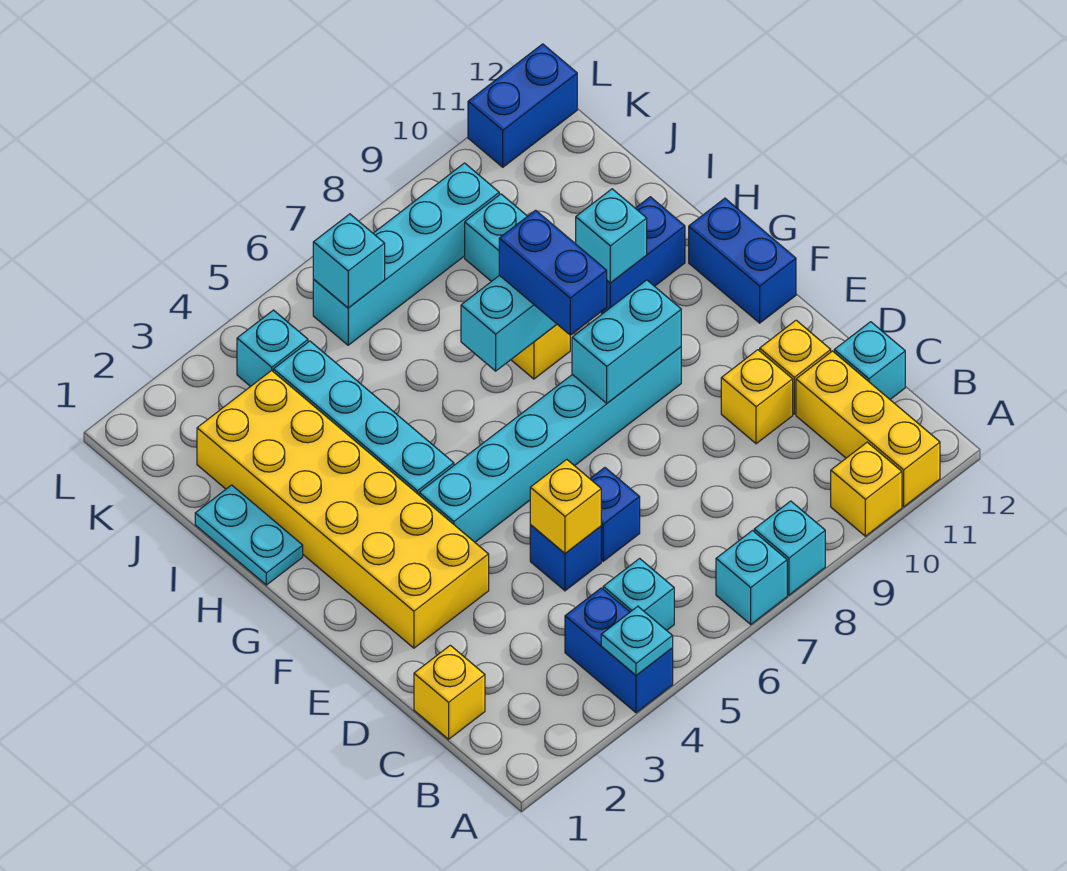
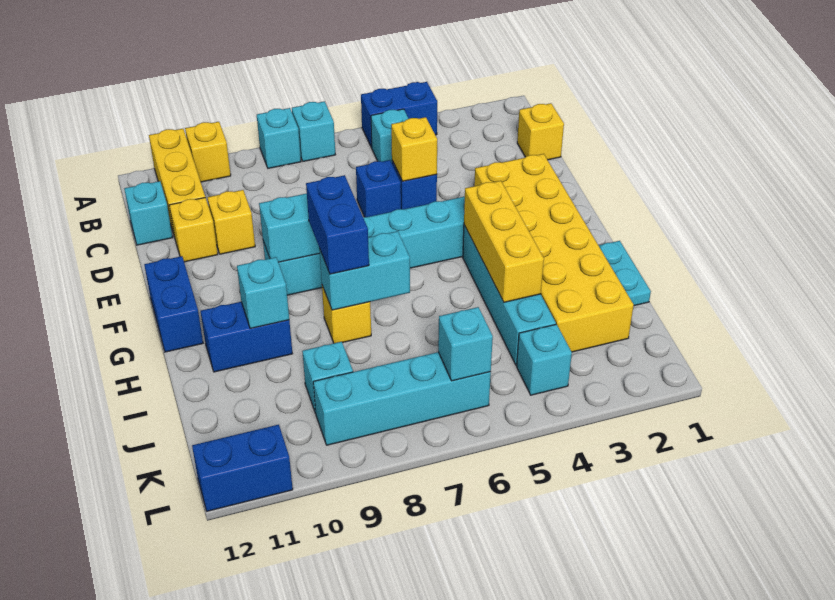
blue brick A4:B4 level 1 -> blue brick A4:A5 level 1
cyan plate A4 level 2 -> none
none -> yellow brick G4:I4 level 2

